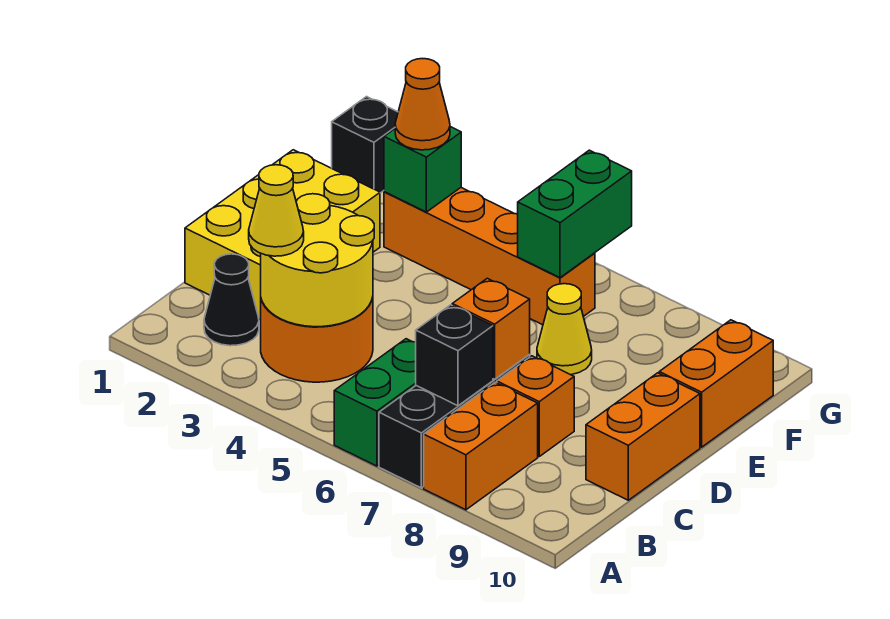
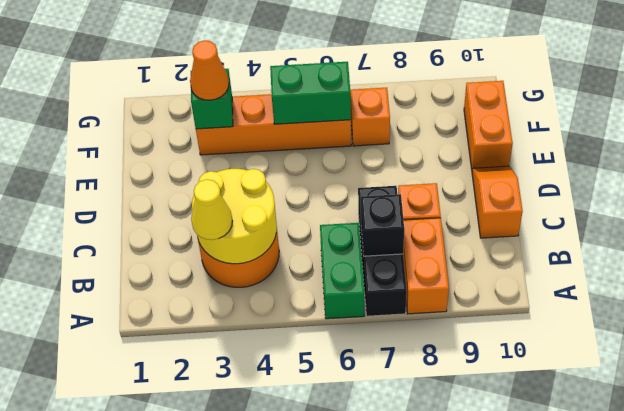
black cone B2 level 1 -> none
yellow brick C1:E2 level 1 -> none
orange brick C7 level 2 -> orange brick F7 level 1
orange brick C10:D10 level 1 -> orange slope C10:D10 level 1 top C
yellow cone E7 level 1 -> none
green brick F6:G6 level 2 -> green brick F5:F6 level 2
black brick G1 level 1 -> none

